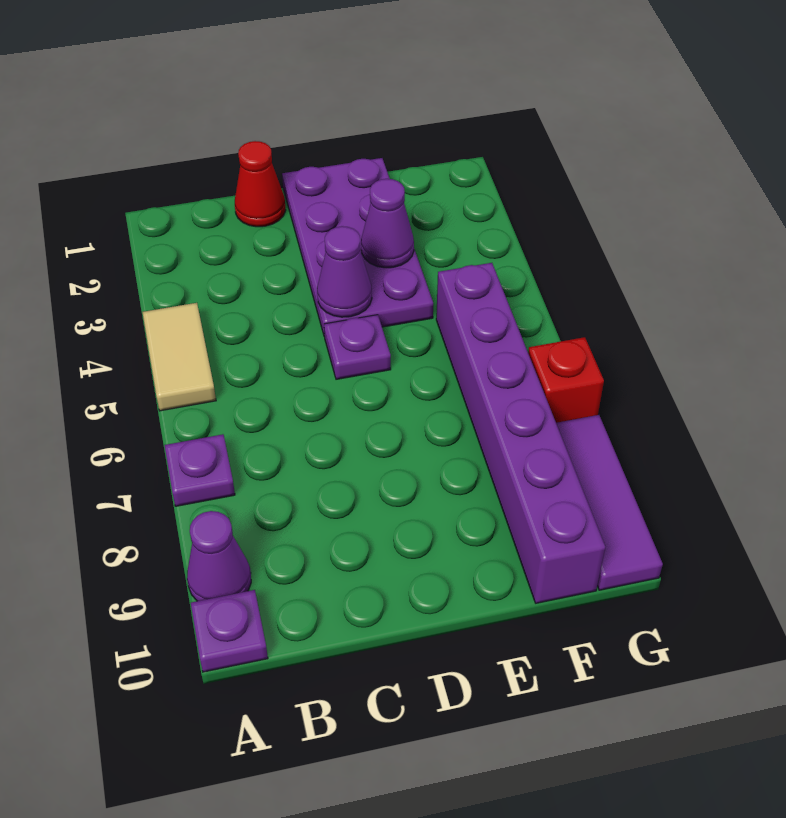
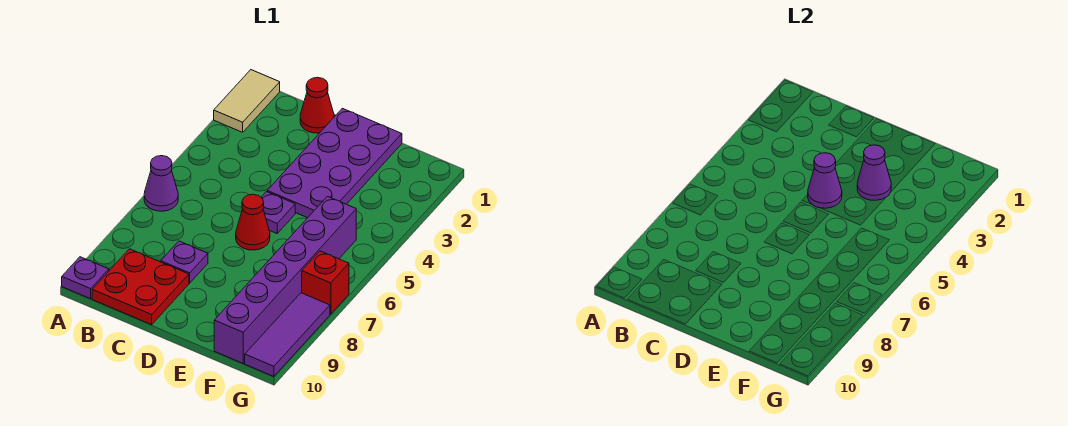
tan tile A4:A5 level 1 -> tan tile A1:A2 level 1
purple plate A7 level 1 -> purple plate C8 level 1
purple cone A9 level 1 -> purple cone A6 level 1
none -> red plate B9:C10 level 1
none -> red cone D6 level 1

